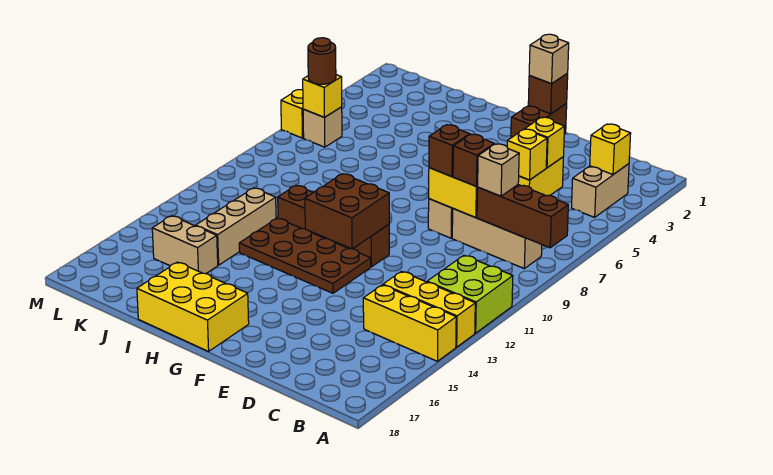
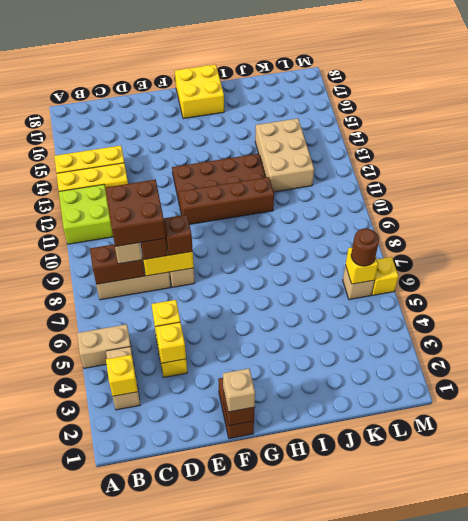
brown brick A8:C8 level 2 -> brown brick B8:C8 level 2
brown brick F11:G12 level 2 -> brown brick C8:D9 level 4
yellow brick G17:I18 level 1 -> yellow brick G17:H18 level 1
tan brick J12:J14 level 1 -> tan brick J12:K14 level 1
tan brick J15:K15 level 1 -> tan brick A5:B5 level 1

